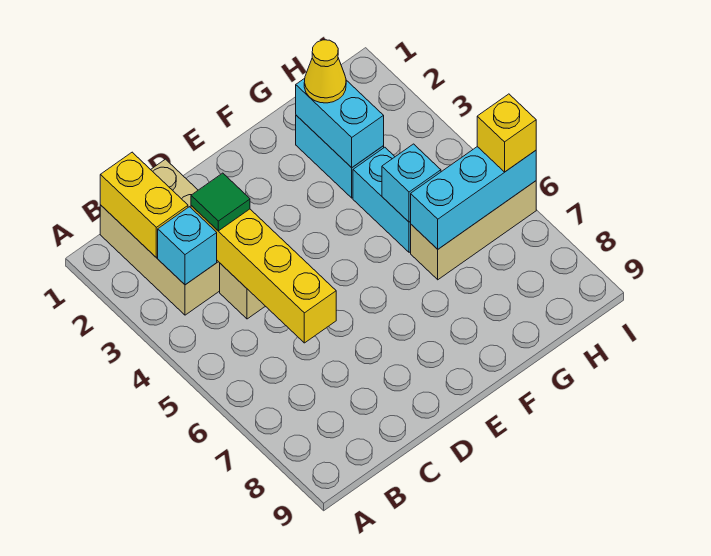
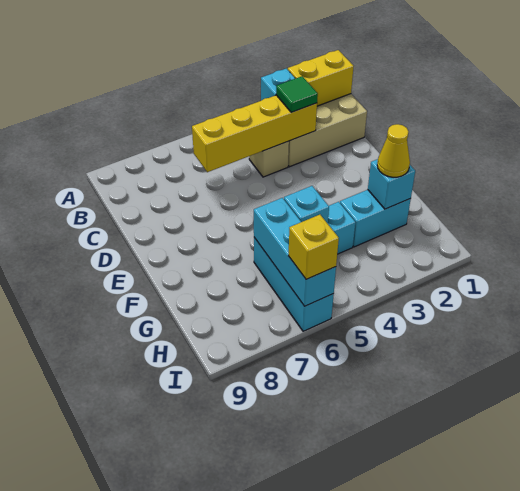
cyan brick G2:G3 level 2 -> cyan brick G2 level 2
tan brick G6:I6 level 1 -> cyan brick G6:I6 level 1

